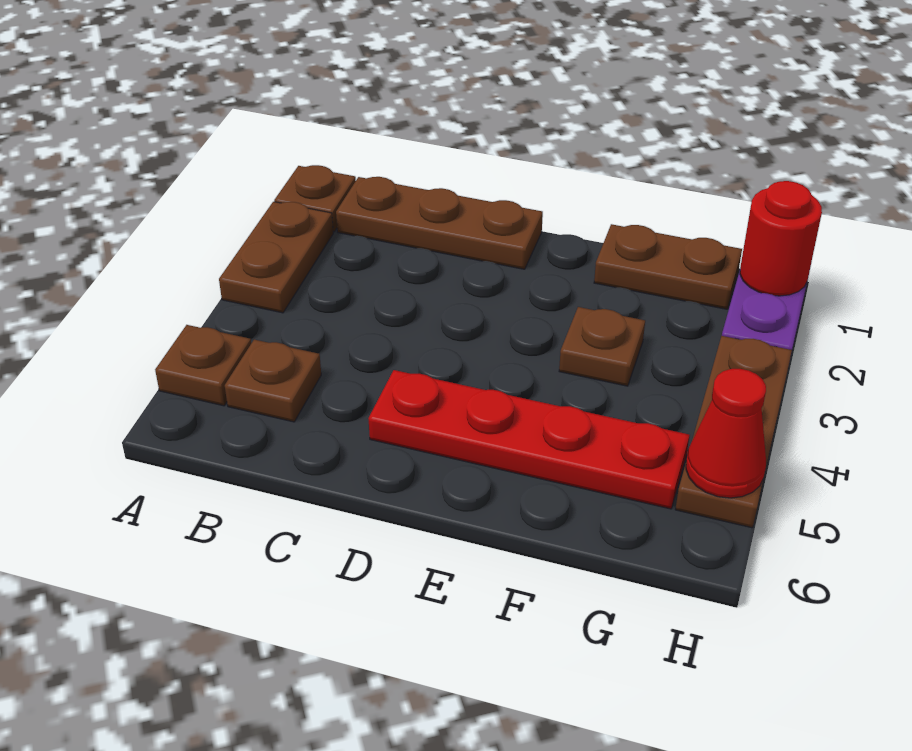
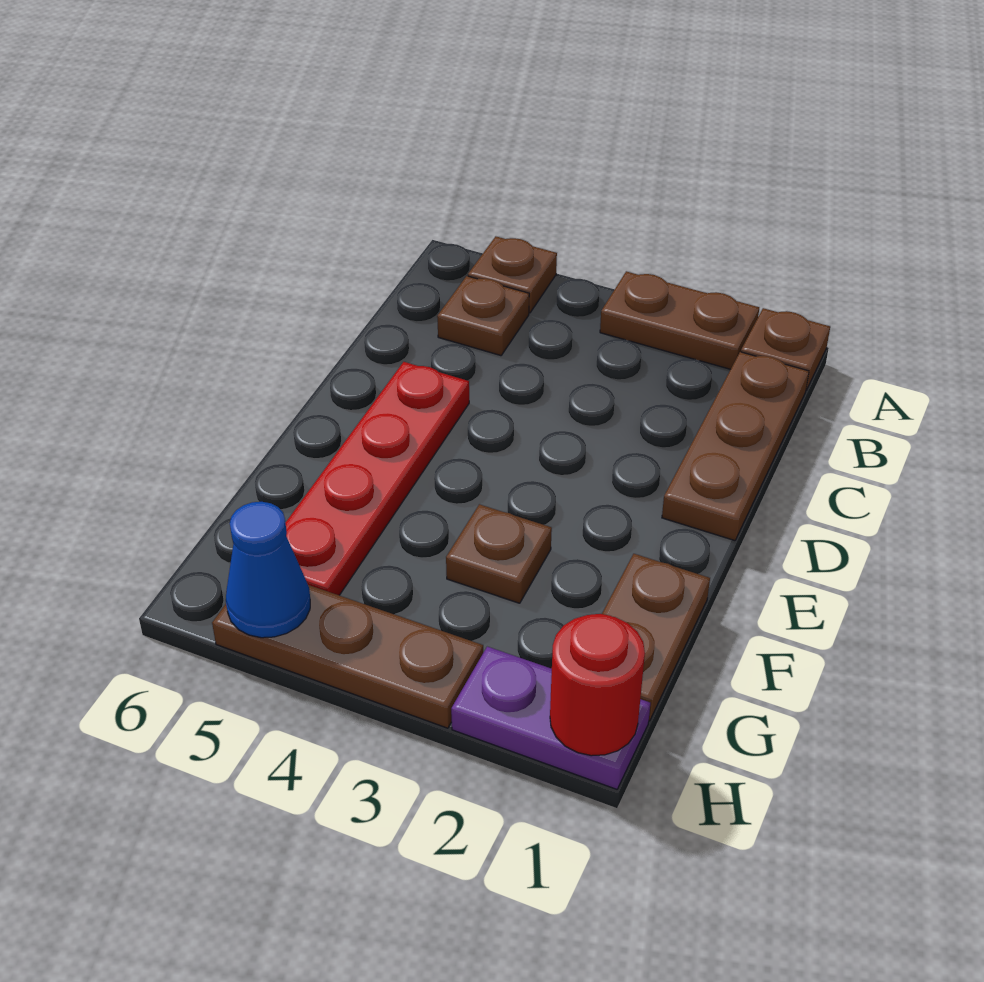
red cone H5 level 2 -> blue cone H5 level 2

